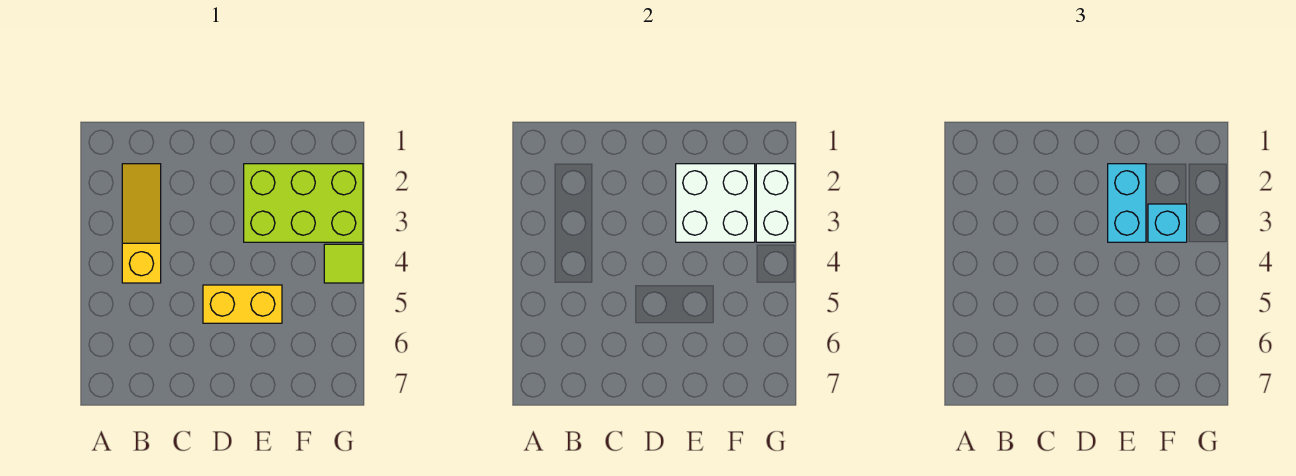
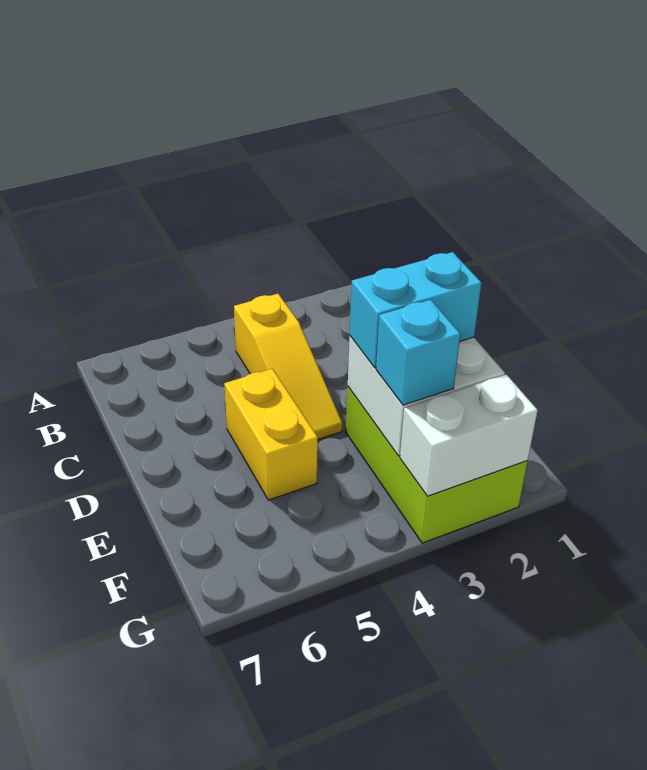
yellow slope B2:B4 level 1 top 4 -> yellow slope B4:D4 level 1 top B
lime tile G4 level 1 -> none

